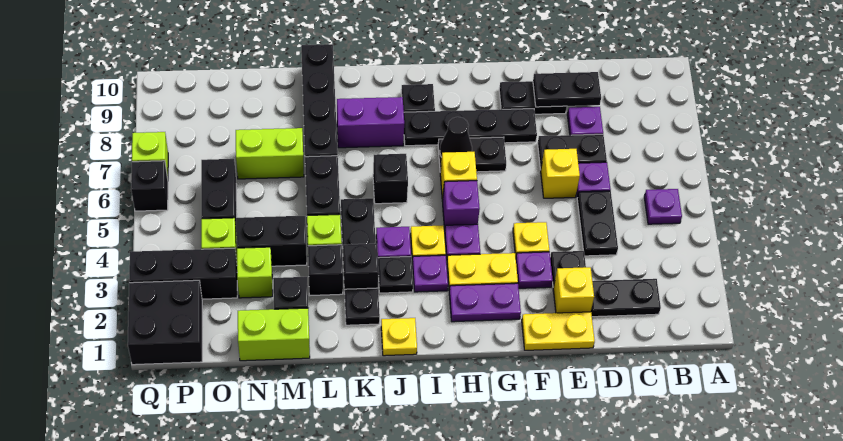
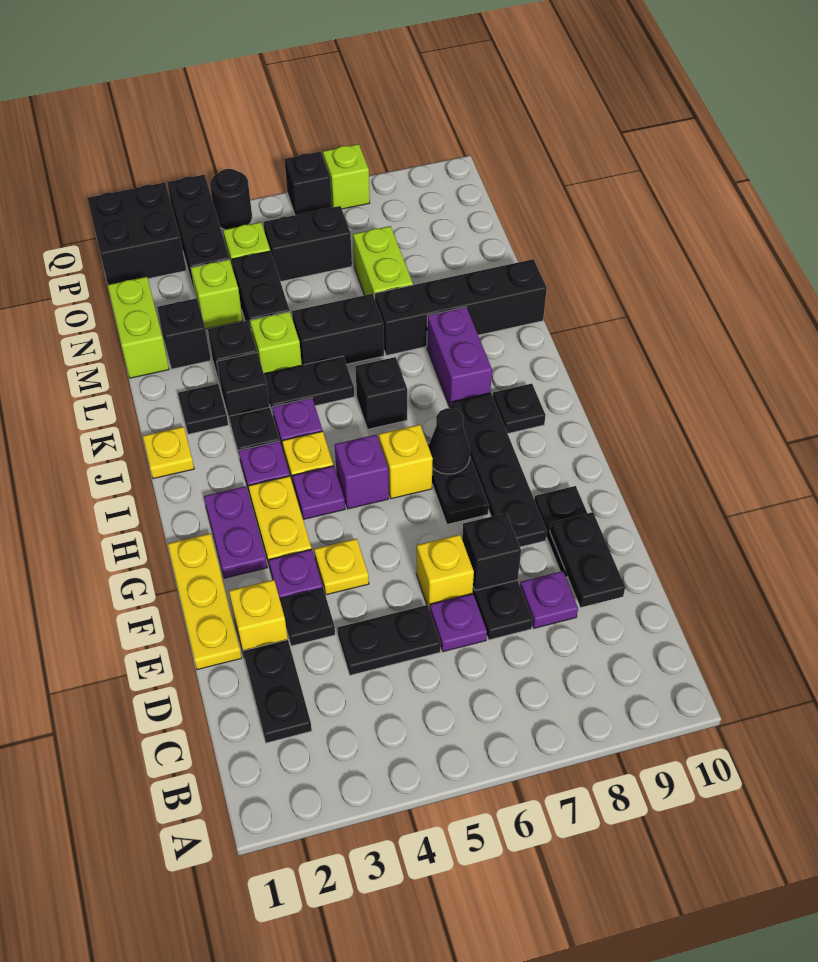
purple plate B5 level 1 -> none
yellow plate E1:F1 level 1 -> yellow plate E1:G1 level 1
none -> black brick E7 level 2
none -> black round brick Q4 level 1

